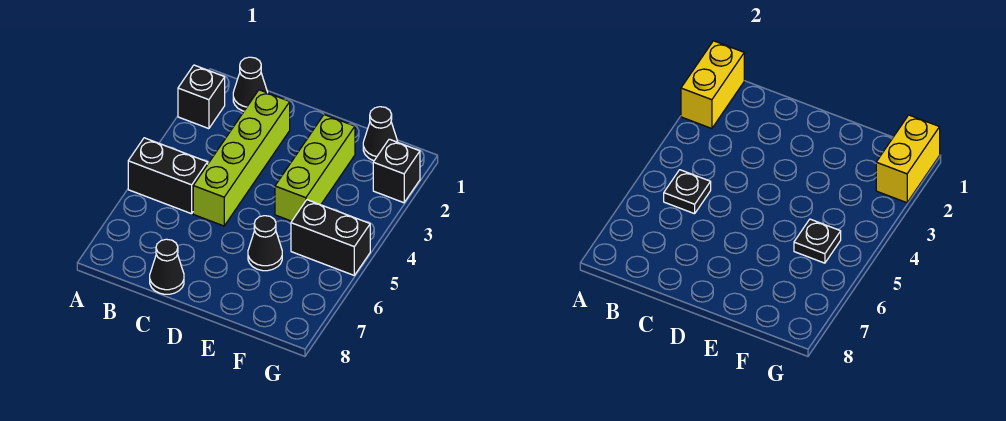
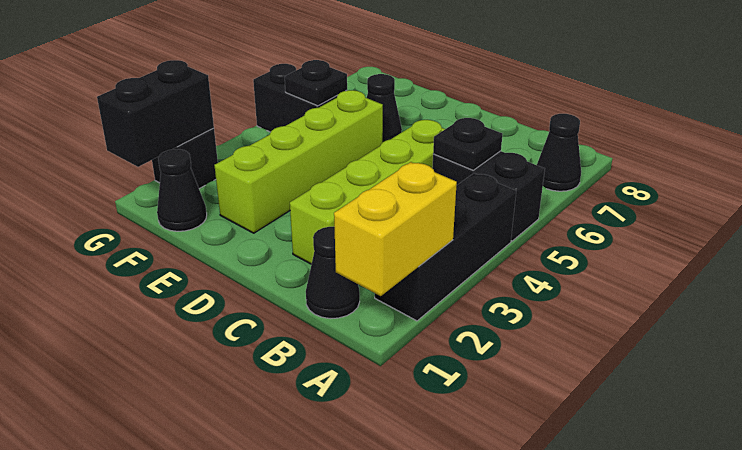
black brick A2 level 1 -> black brick A2:A4 level 1
black cone C8 level 1 -> black cone A7 level 1
lime brick E2:E4 level 1 -> lime brick E2:E5 level 1
yellow brick G1:G2 level 2 -> black brick G1:G2 level 2

